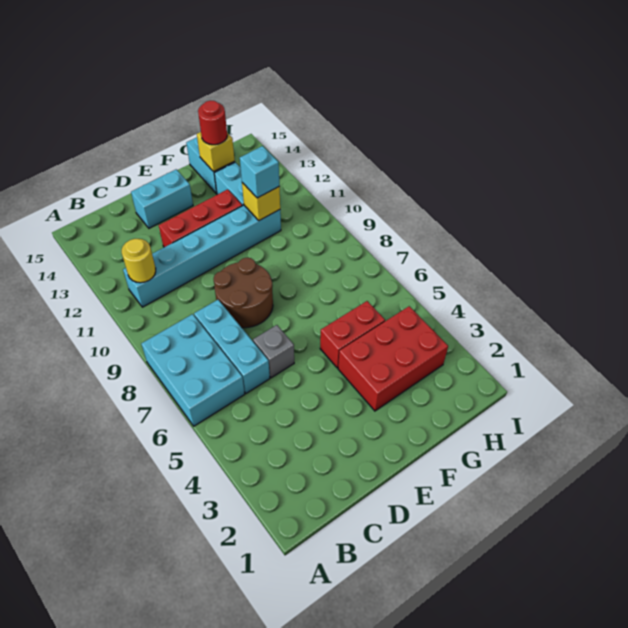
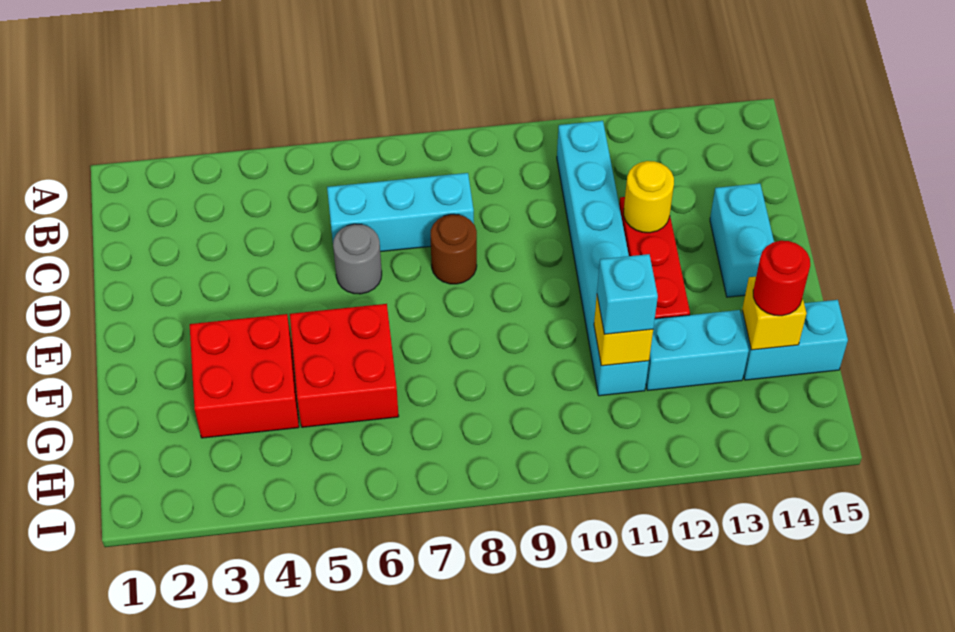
cyan brick A6:B8 level 1 -> none
yellow round brick B11 level 2 -> yellow round brick D12 level 2
grey brick D6 level 1 -> grey round brick D6 level 1
brown round brick D8:E9 level 1 -> brown round brick D8 level 1
red brick F3:H4 level 1 -> red brick F3:G4 level 1
red brick F5:G5 level 1 -> red brick F5:G6 level 1

